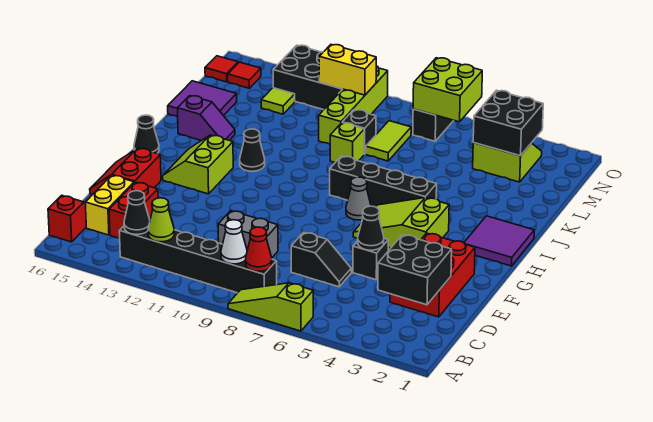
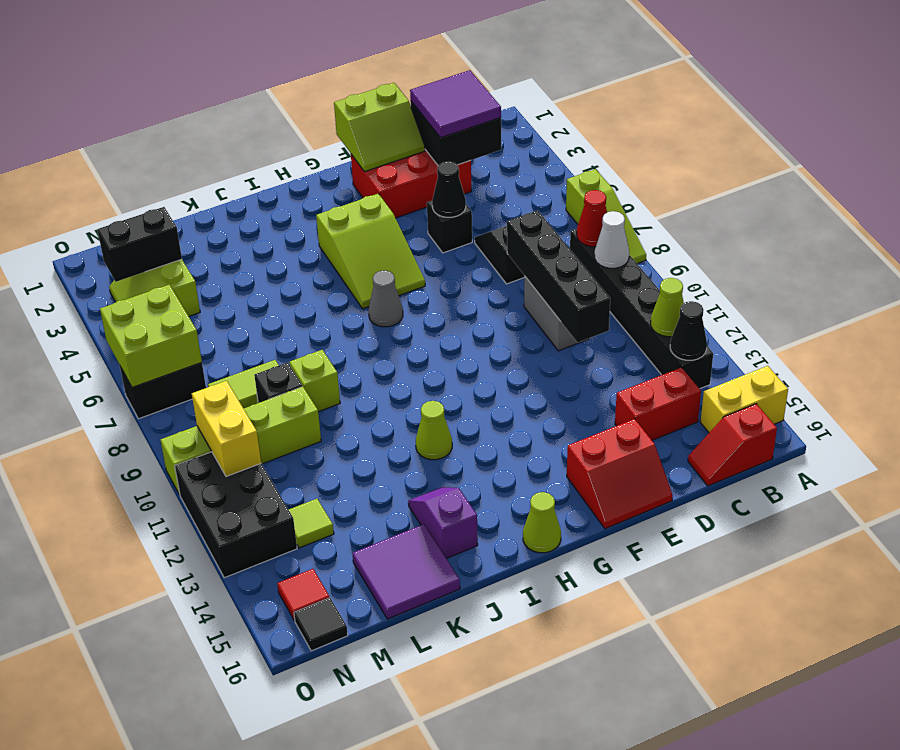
yellow brick C15:D15 level 1 -> yellow brick A15:B15 level 1
lime slope G13:H14 level 1 top 13 -> lime slope E1:F2 level 2 top 1
purple tile H1:I2 level 1 -> purple tile C2:D3 level 3
black cone H16 level 1 -> lime cone H16 level 1
black brick I5:I8 level 1 -> black brick D8:D11 level 2
black cone I12 level 1 -> lime cone I12 level 1
black brick M3:N4 level 2 -> black brick M3:N3 level 2
red tile N16 level 1 -> black tile N16 level 1

